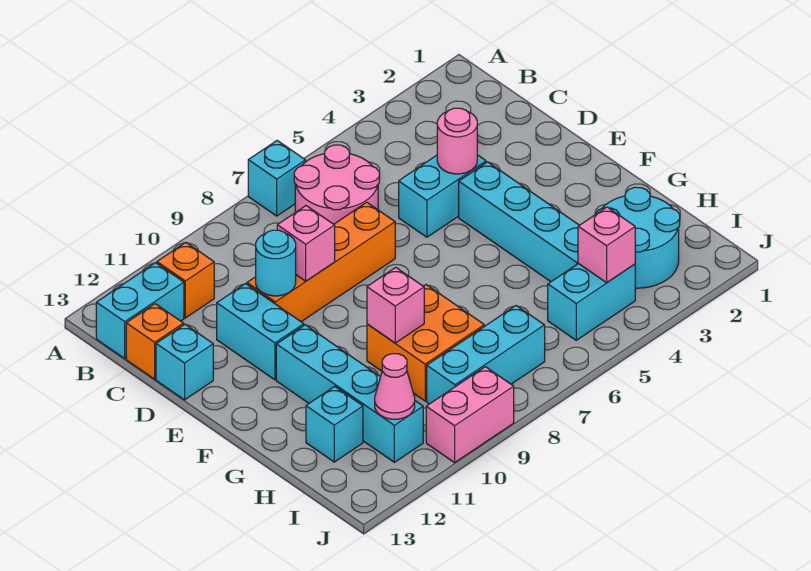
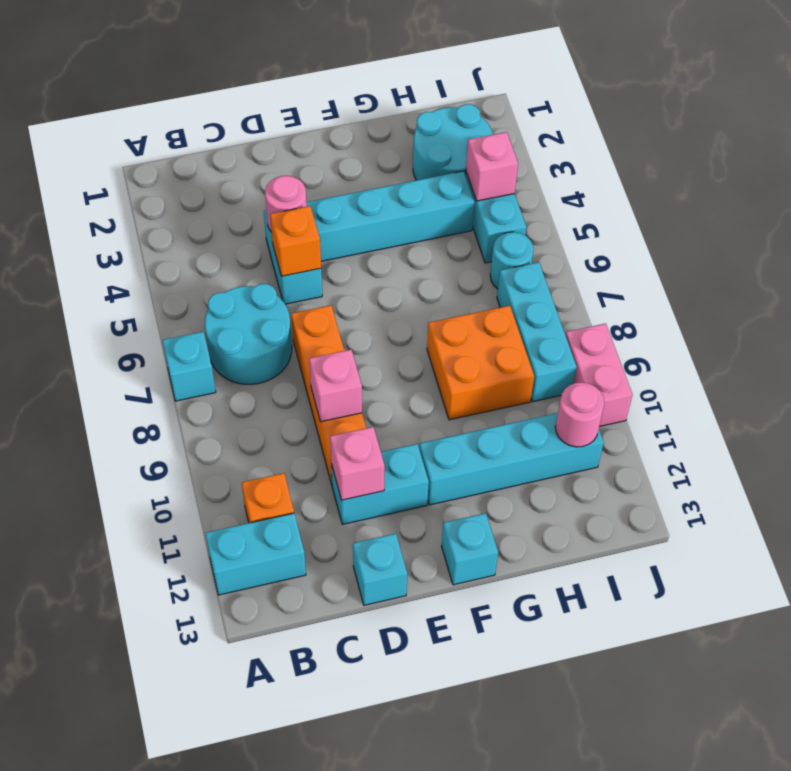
pink round brick B6:C7 level 1 -> cyan round brick B6:C7 level 1
cyan brick B12:B13 level 1 -> cyan brick A12:B12 level 1
orange brick C13 level 1 -> orange brick D5 level 2
cyan round brick D10 level 2 -> cyan round brick I6 level 1
pink brick G9 level 2 -> pink brick D11 level 2
cyan brick H12 level 1 -> cyan brick F13 level 1
pink cone I11 level 2 -> pink round brick I11 level 2

